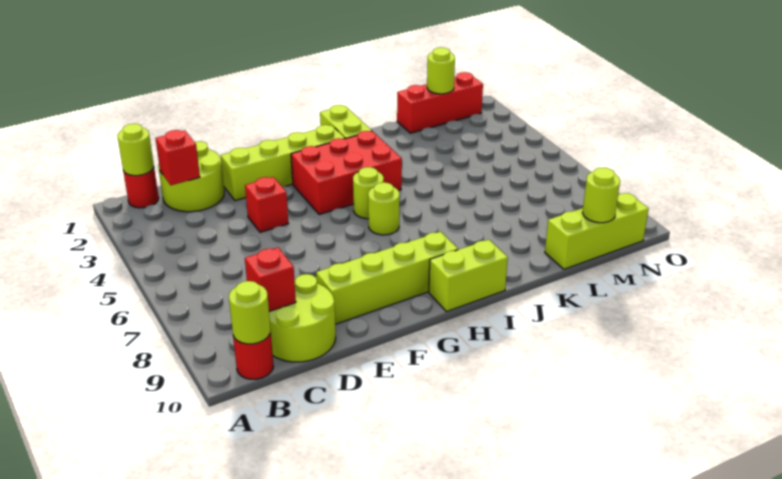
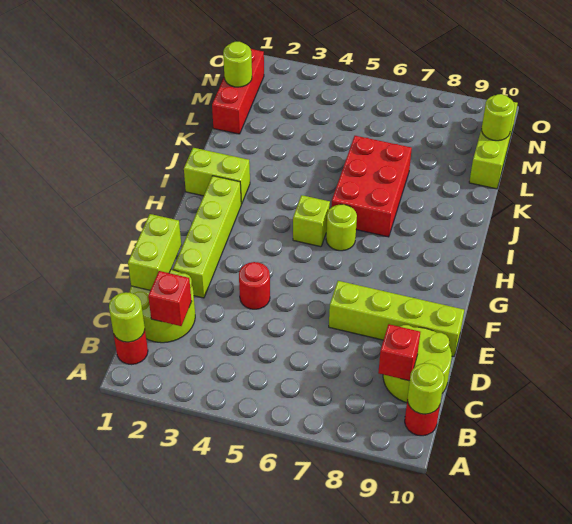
red brick E4 level 1 -> red round brick E4 level 1
lime brick E9:H9 level 1 -> lime brick E7:E10 level 1
red brick G3:I4 level 1 -> red brick I6:K7 level 1
lime round brick H5 level 1 -> lime brick H5 level 1
lime brick H10:I10 level 1 -> lime brick D1:E1 level 2

